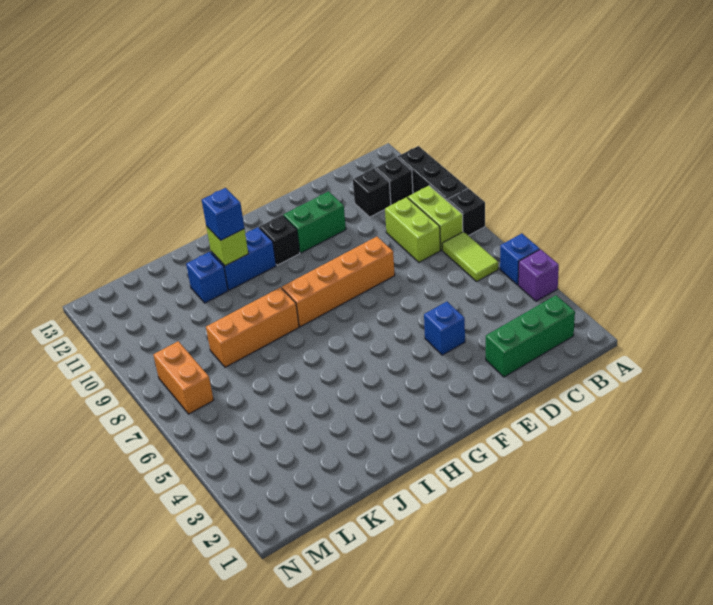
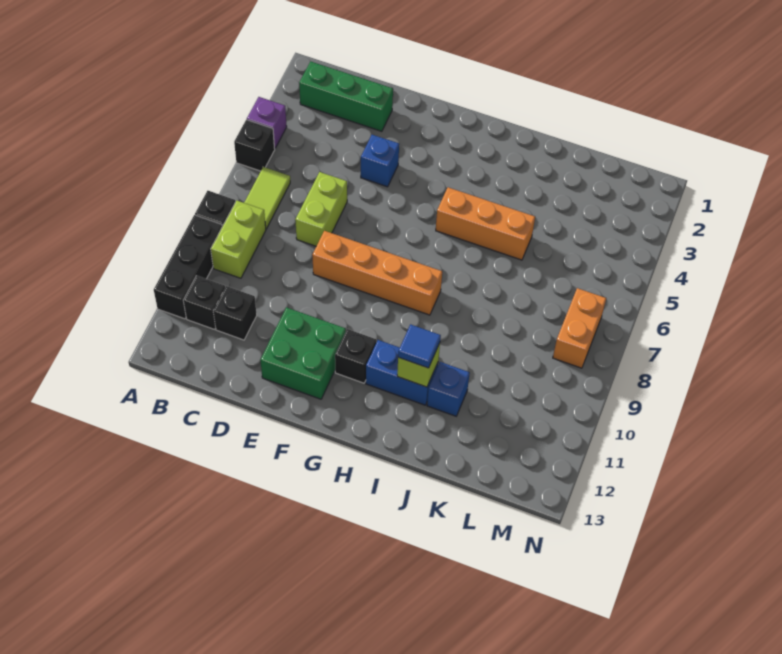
blue brick A5 level 1 -> black brick A5 level 1
lime brick C8:C9 level 1 -> lime brick D6:D7 level 1
green brick E11:F11 level 1 -> green brick E11:F12 level 1
orange brick I8:K8 level 1 -> orange brick H5:J5 level 1
blue brick I11 level 3 -> blue tile I11 level 3

